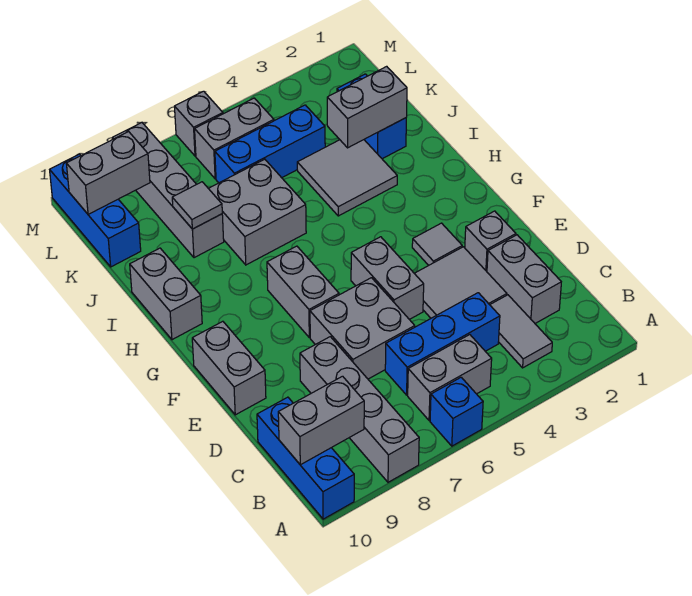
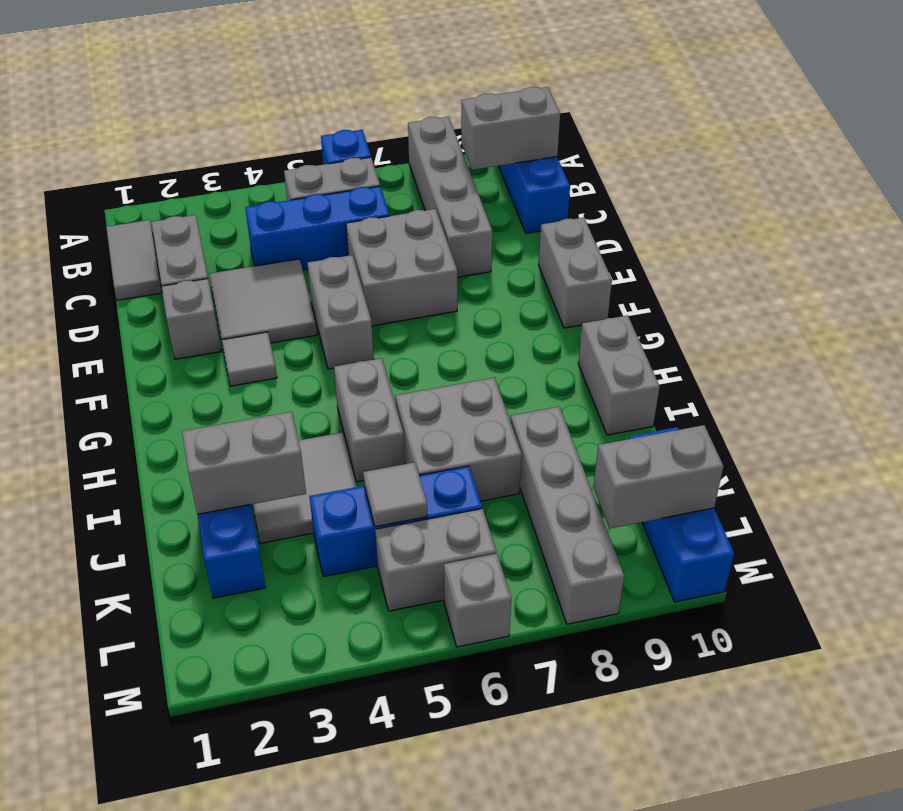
grey tile B3:C3 level 1 -> grey tile B1:C1 level 1
grey brick F7:G7 level 1 -> grey brick H5:I5 level 1
grey tile J8 level 2 -> grey tile K5 level 2

